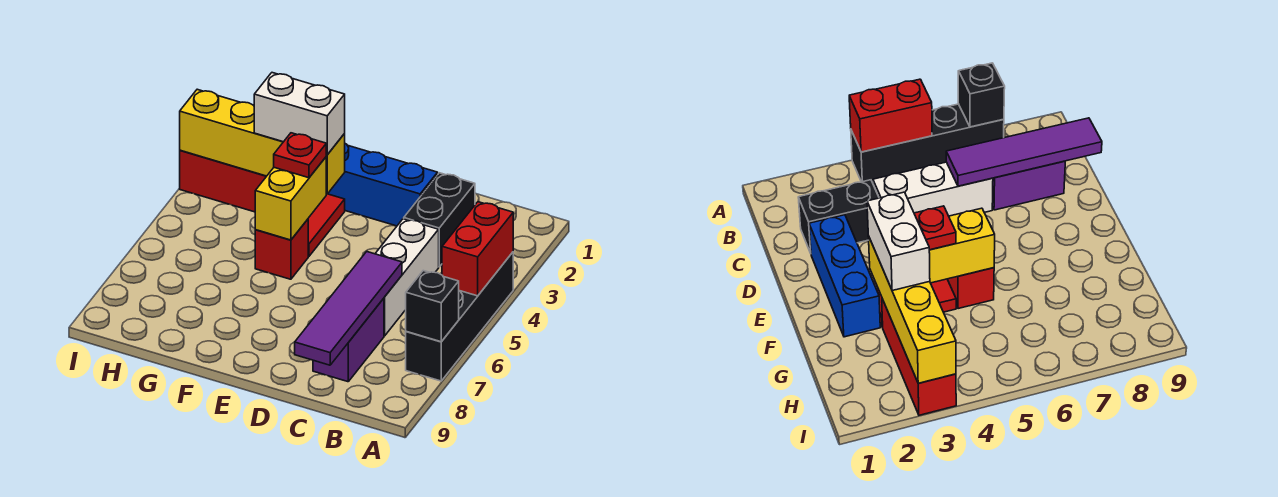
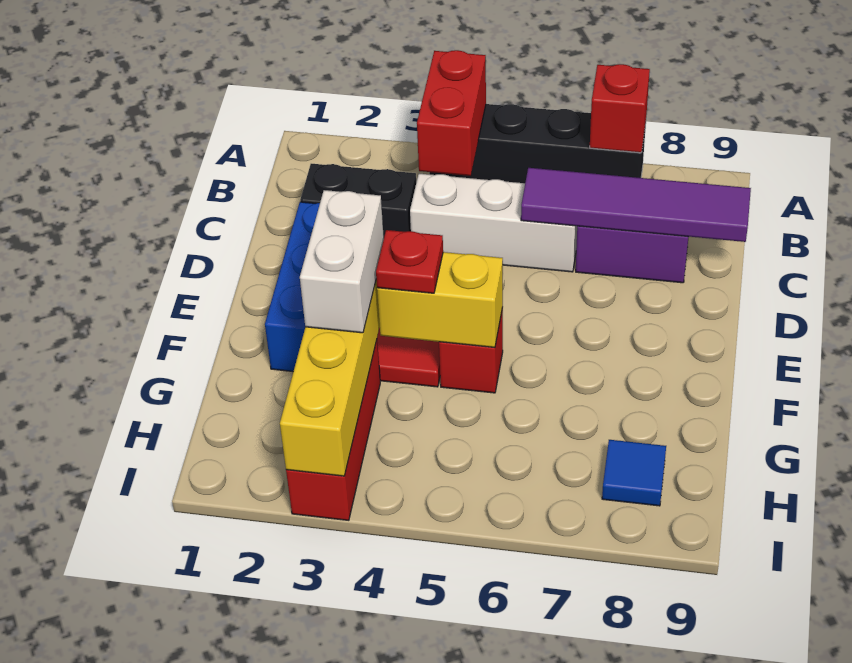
red brick A4:A5 level 2 -> red brick A4:B4 level 2
black brick A7 level 2 -> red brick A7 level 2
none -> blue tile H8 level 1

